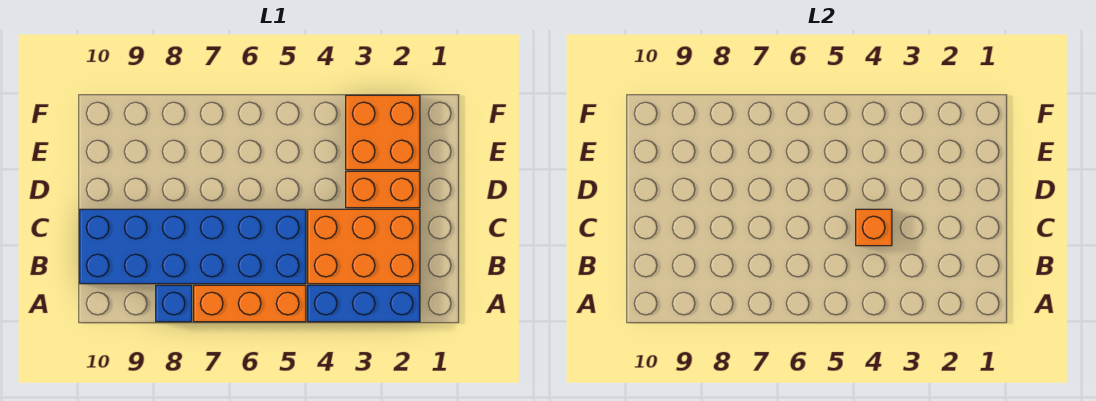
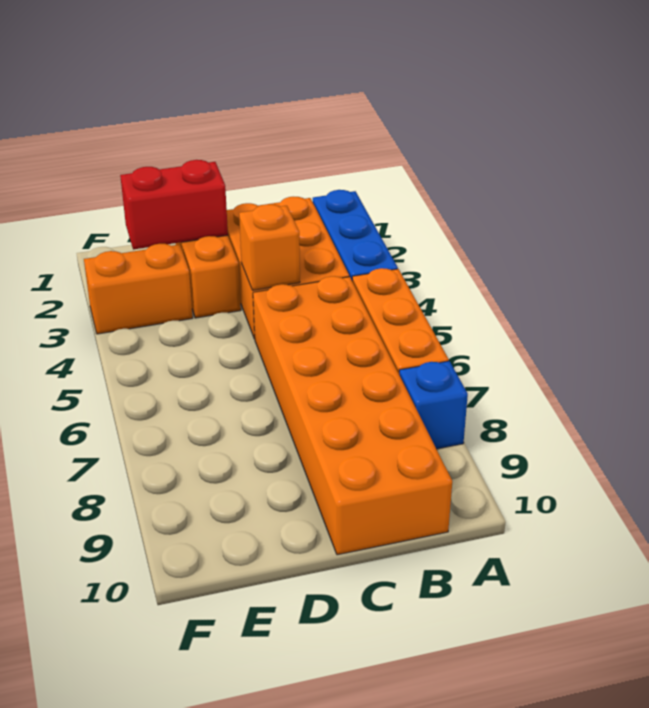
blue brick B5:C10 level 1 -> orange brick B5:C10 level 1
none -> red brick D2:E2 level 2
orange brick E2:F3 level 1 -> orange brick E3:F3 level 1

